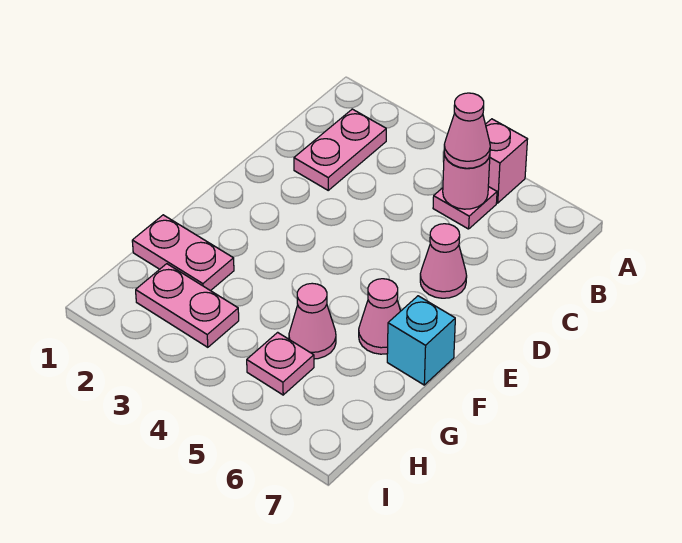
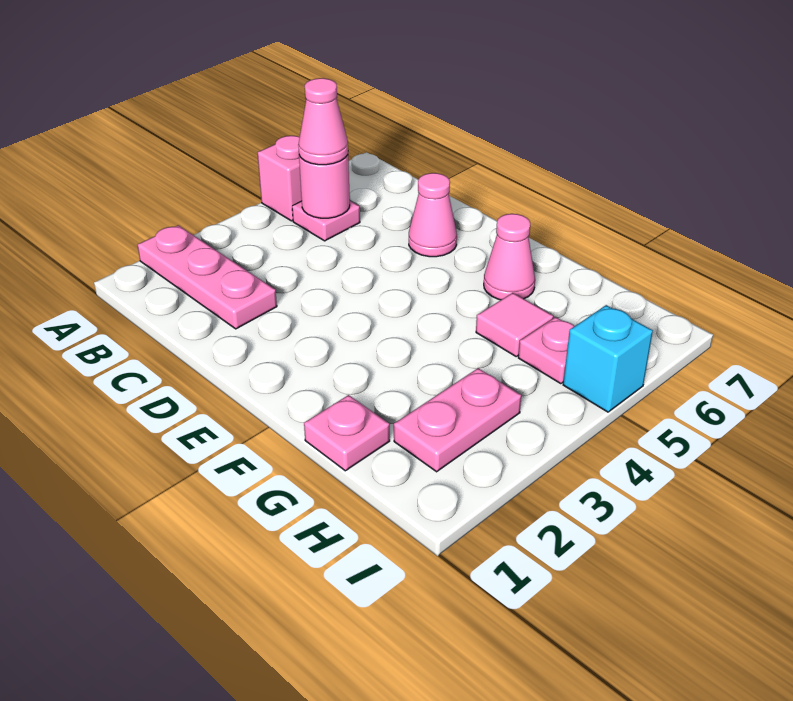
pink plate B2:C2 level 1 -> pink plate A2:C2 level 1
cyan brick F7 level 1 -> cyan brick I5 level 1
pink plate G1:G2 level 1 -> pink plate G1 level 1
pink cone G5 level 1 -> pink tile G5 level 1

